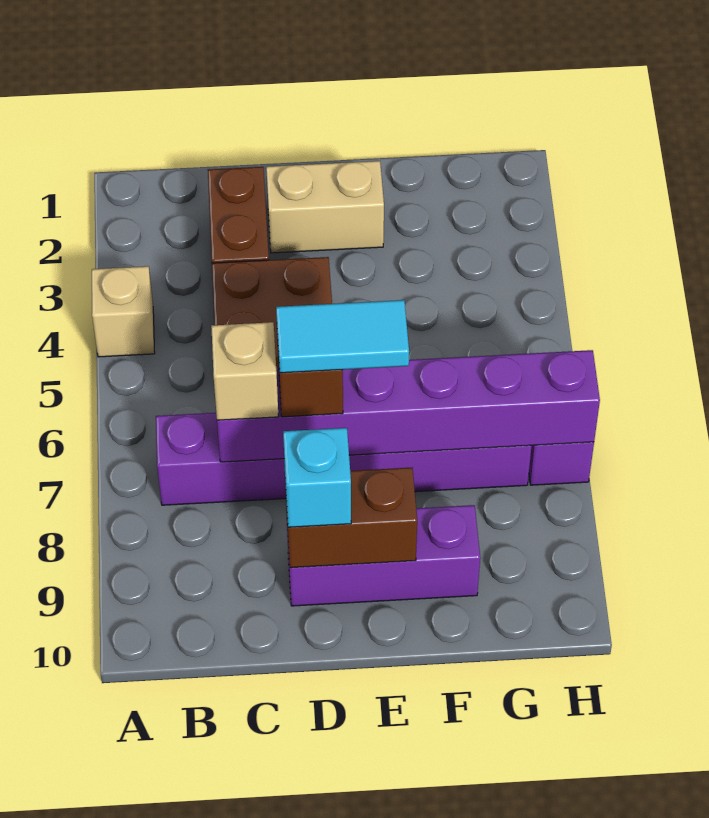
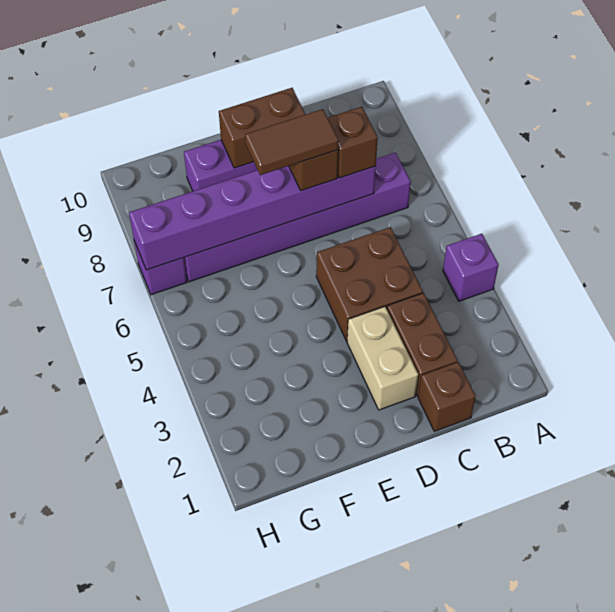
tan brick A4 level 1 -> purple brick A4 level 1
none -> brown brick C1 level 1
tan brick C7 level 3 -> brown brick C7 level 3
tan brick D2:E2 level 1 -> tan brick D2:D3 level 1
cyan tile D7:E7 level 4 -> brown tile D7:E7 level 4
cyan brick D9 level 3 -> none

